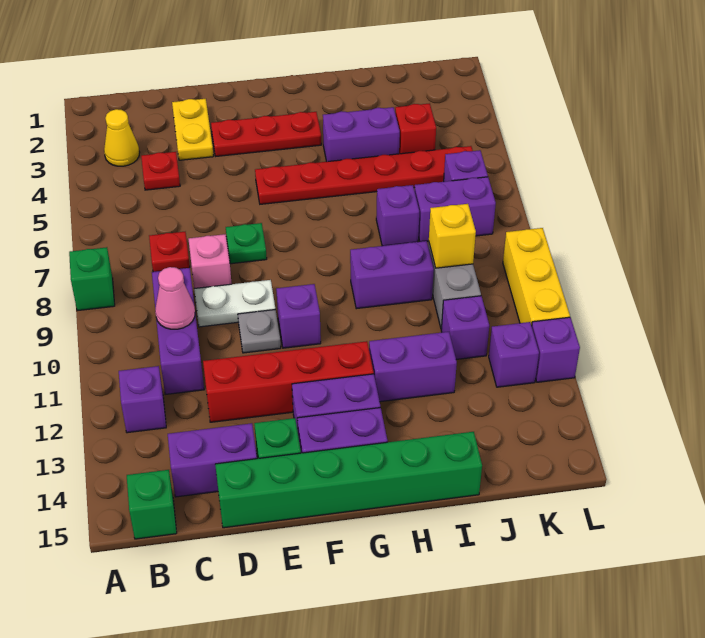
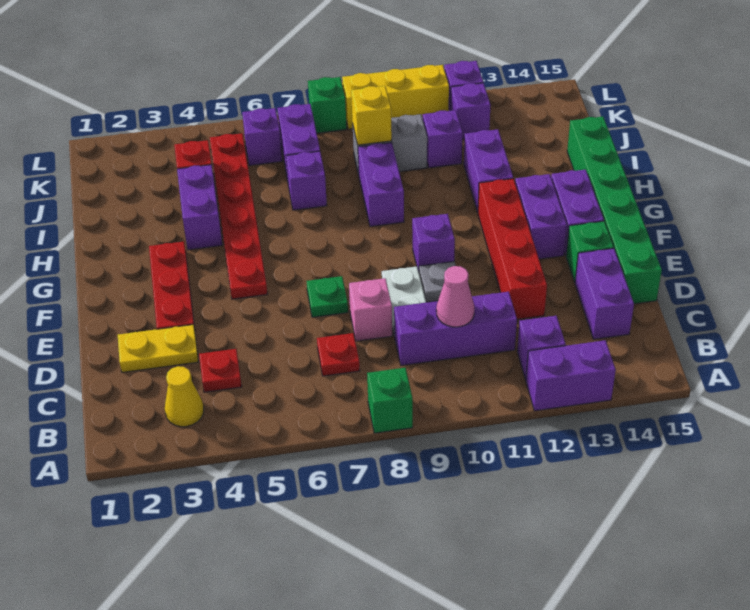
none -> purple brick A12:A13 level 1
green brick B15 level 1 -> green brick L8 level 1

